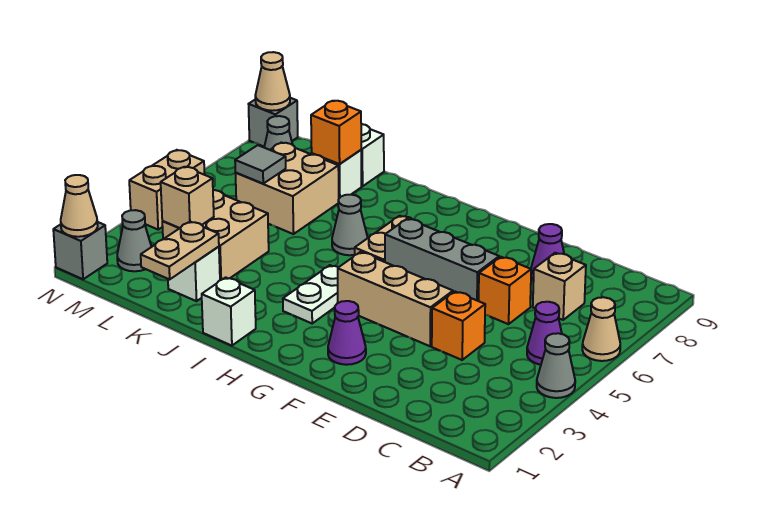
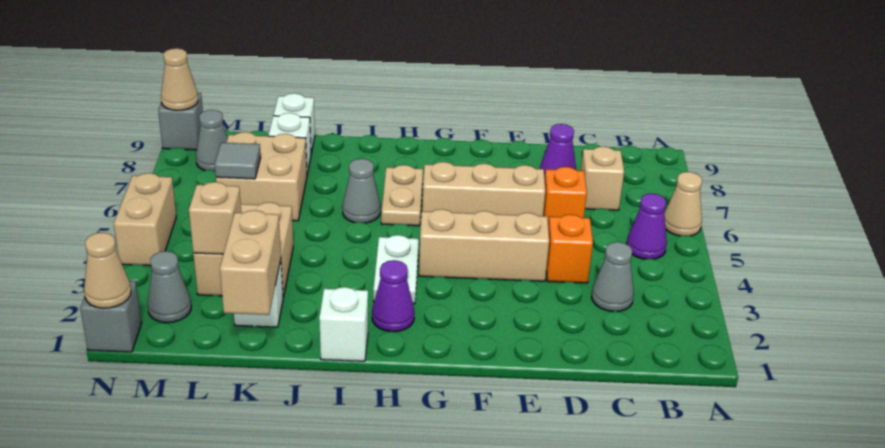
grey cone A4 level 1 -> grey cone C3 level 1
grey brick E6:G6 level 1 -> tan brick E6:G6 level 1
purple cone F2 level 1 -> purple cone H2 level 1
tan plate K1:K2 level 2 -> tan brick K1:K2 level 2
orange brick K8 level 2 -> none

